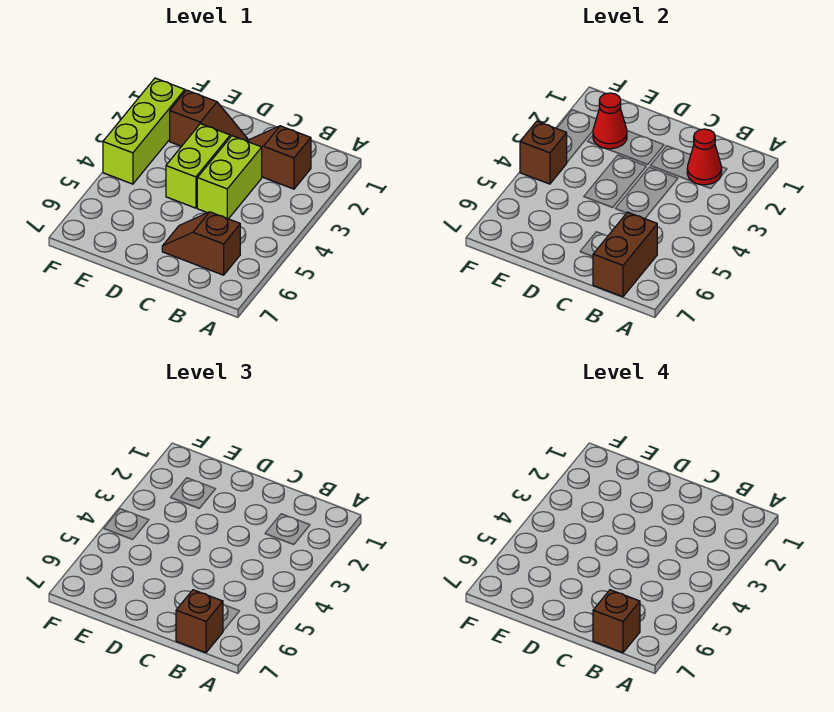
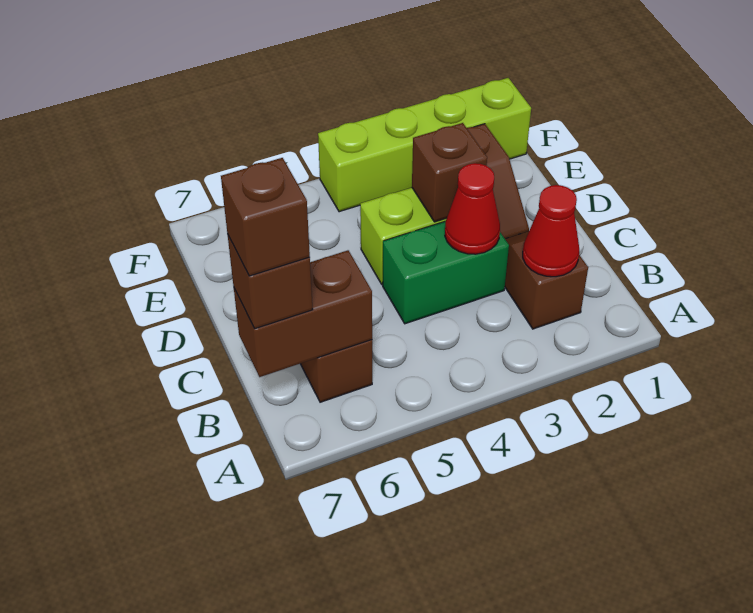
lime brick C3:C4 level 1 -> green brick C3:C4 level 1
red cone E2 level 2 -> red cone C3 level 2
lime brick F2:F4 level 1 -> lime brick F1:F4 level 1
brown brick F4 level 2 -> brown brick D3 level 2

